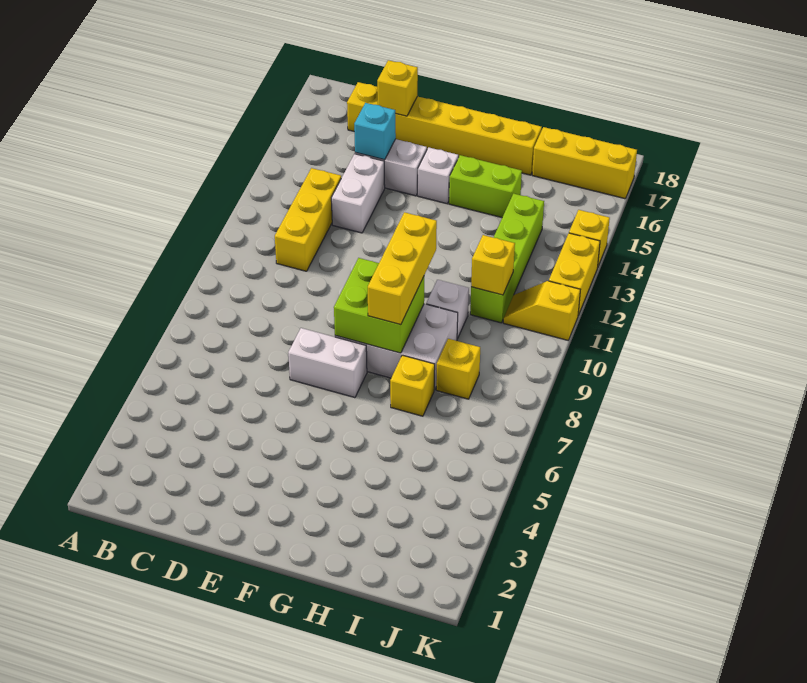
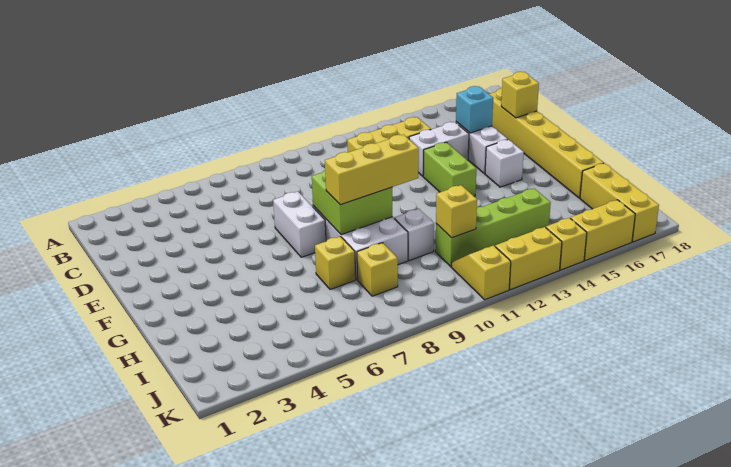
lime brick G15:H15 level 1 -> lime brick E13:F13 level 1
none -> yellow brick K15:K16 level 1

